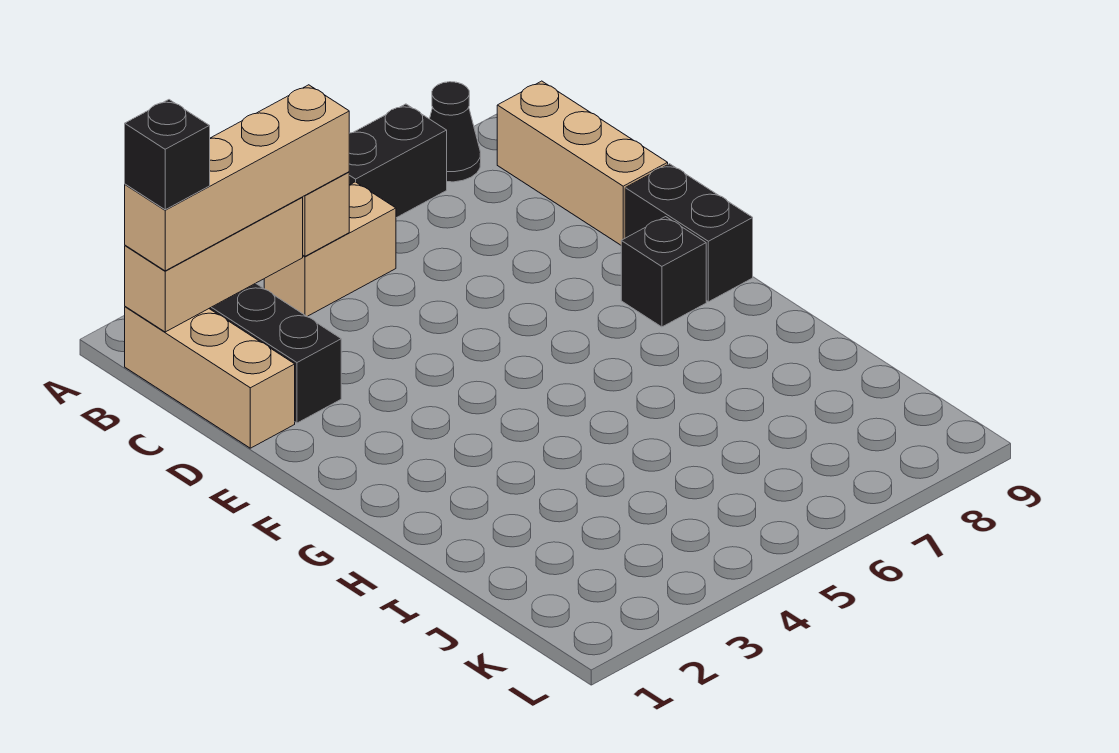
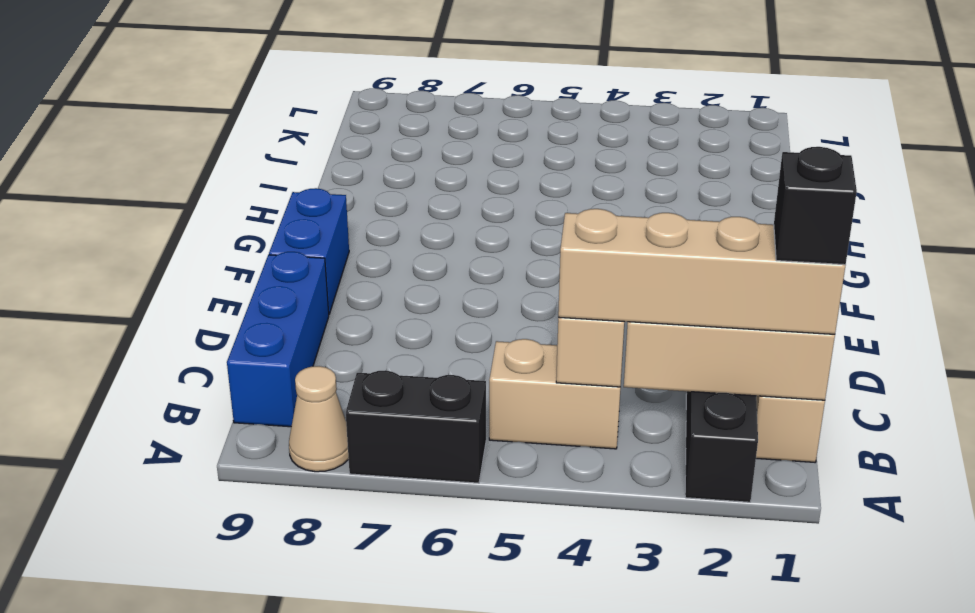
black cone A8 level 1 -> tan cone A8 level 1
tan brick B9:D9 level 1 -> blue brick B9:D9 level 1
black brick E9:F9 level 1 -> blue brick E9:F9 level 1
black brick F8 level 1 -> none

